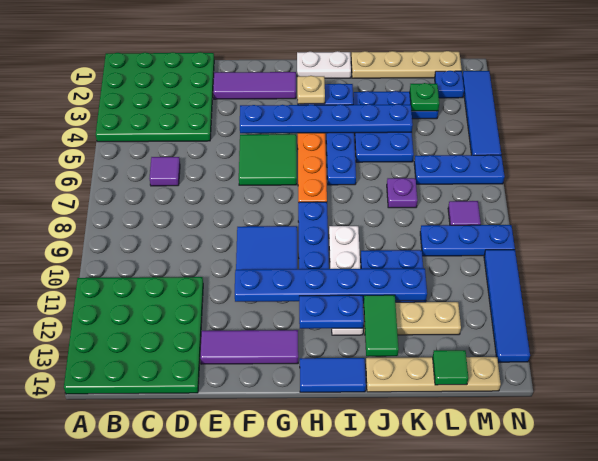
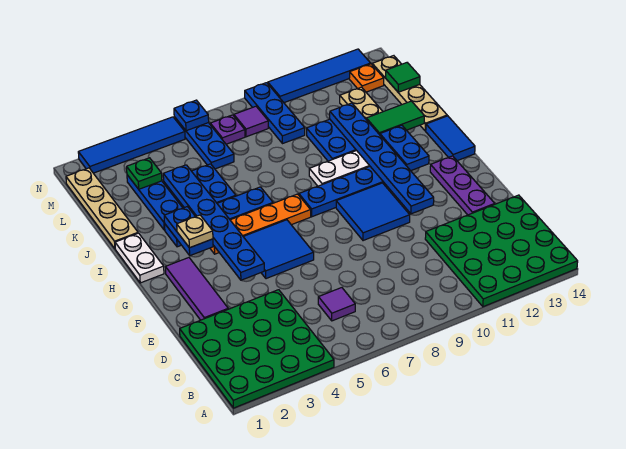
purple tile E13:G13 level 1 -> purple plate E13:G13 level 1
green tile F5:G6 level 1 -> blue tile F5:G6 level 1
purple plate K7 level 1 -> purple plate M7 level 1
blue plate M2 level 1 -> blue plate N6 level 2
none -> orange plate M13 level 1

